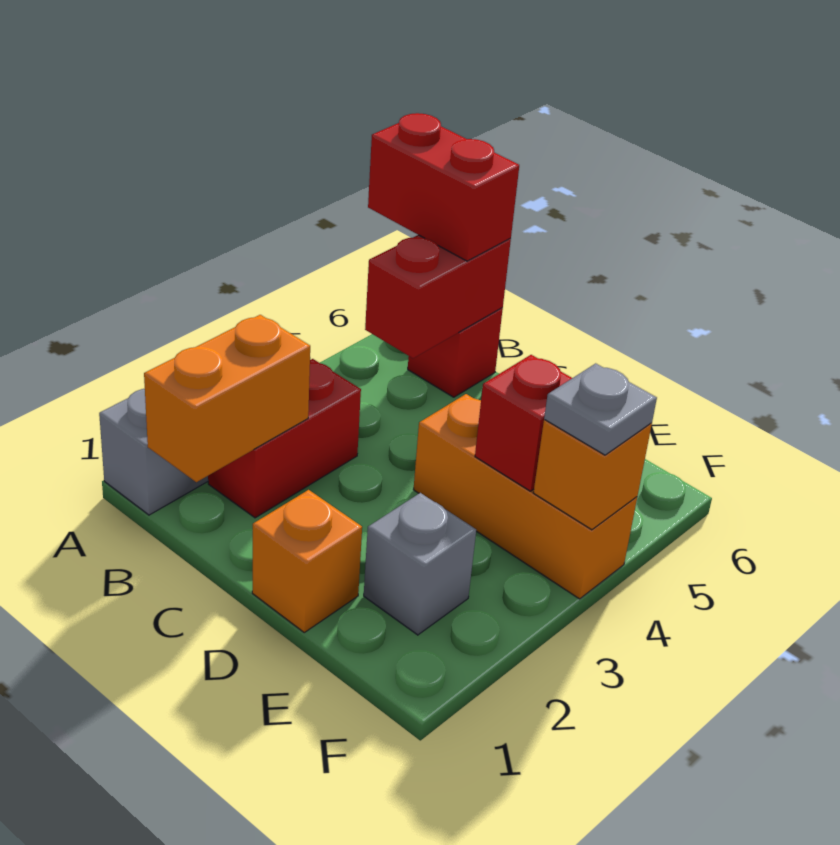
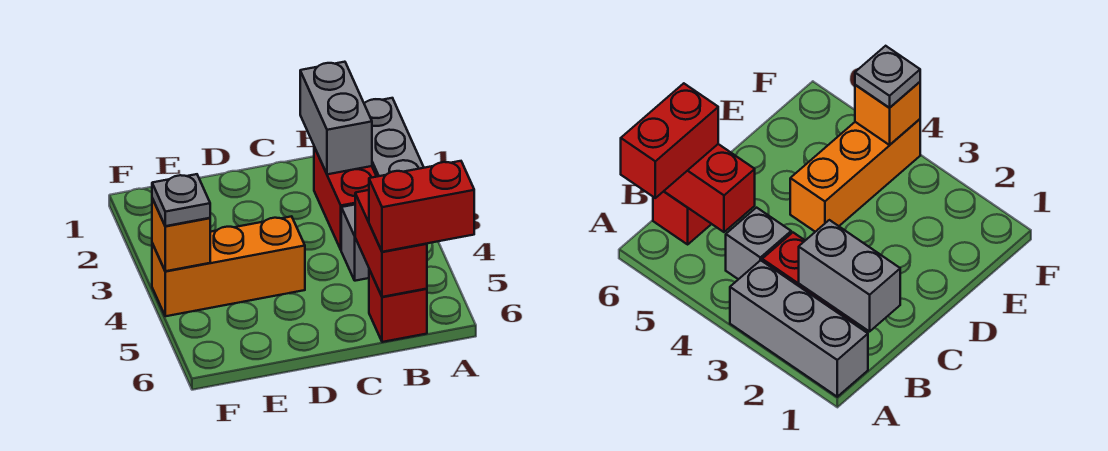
orange brick B1:B2 level 2 -> grey brick B1:B2 level 2
orange brick D1 level 1 -> none
grey brick E2 level 1 -> grey brick B4 level 1
red brick E4 level 2 -> none

